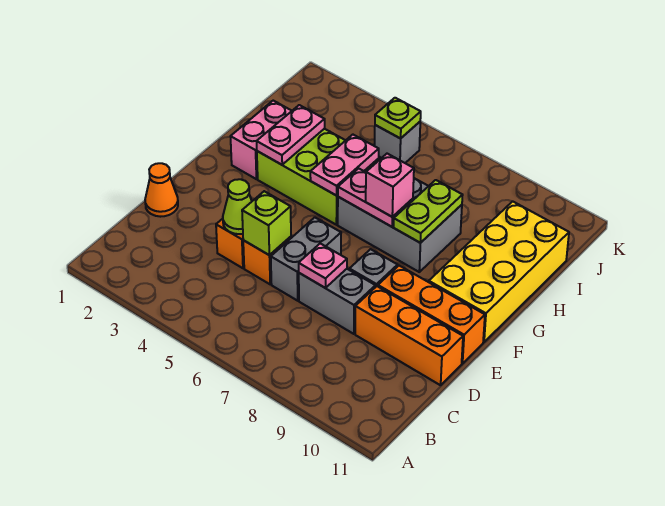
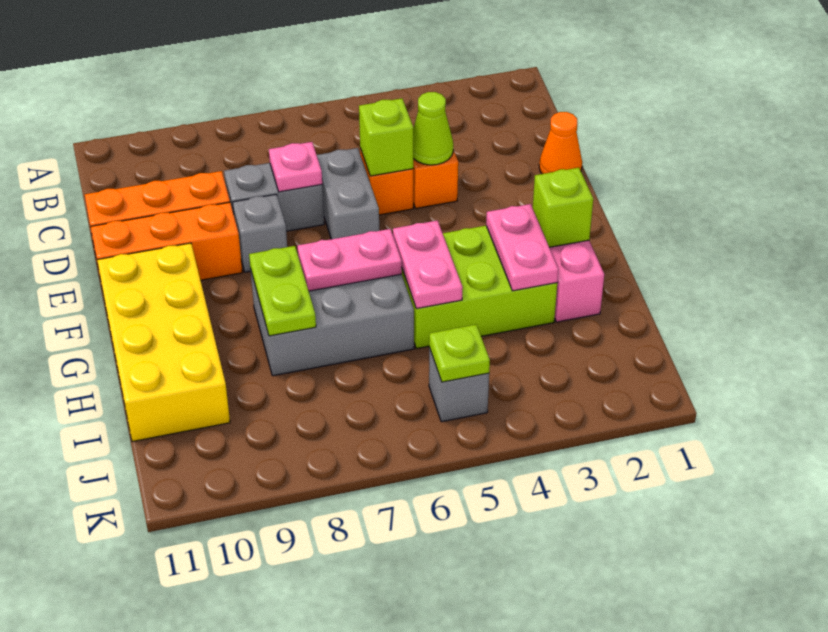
none -> lime brick G2 level 2
pink brick G7 level 3 -> none

